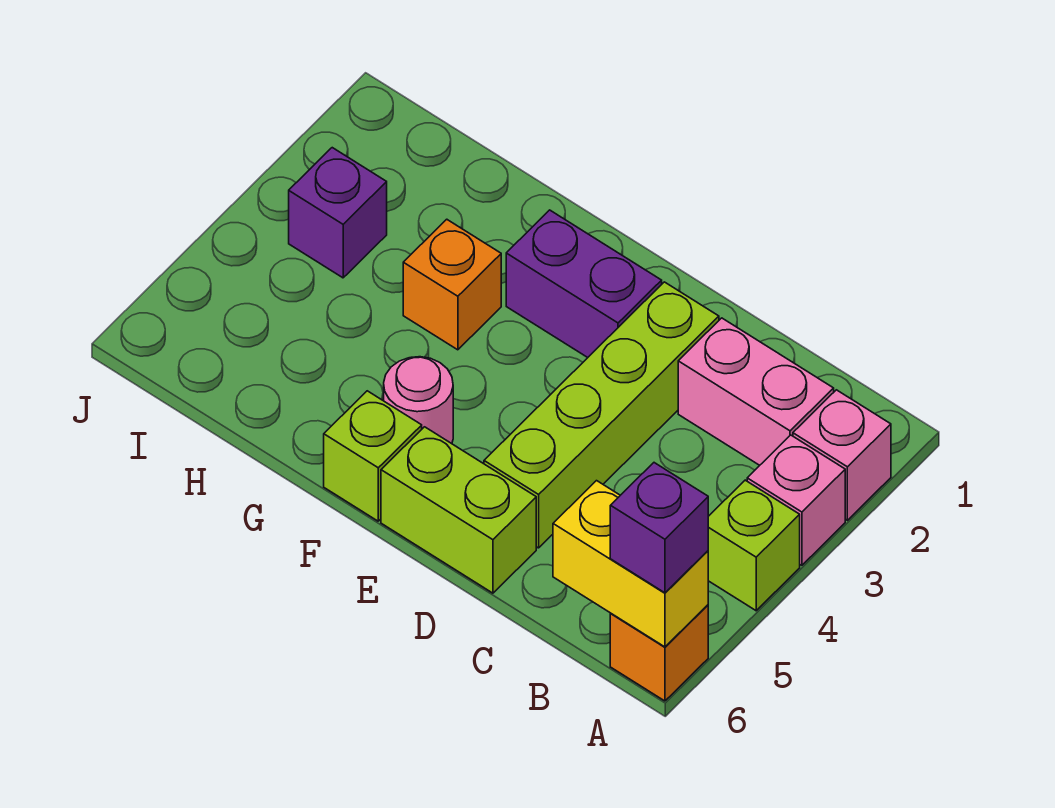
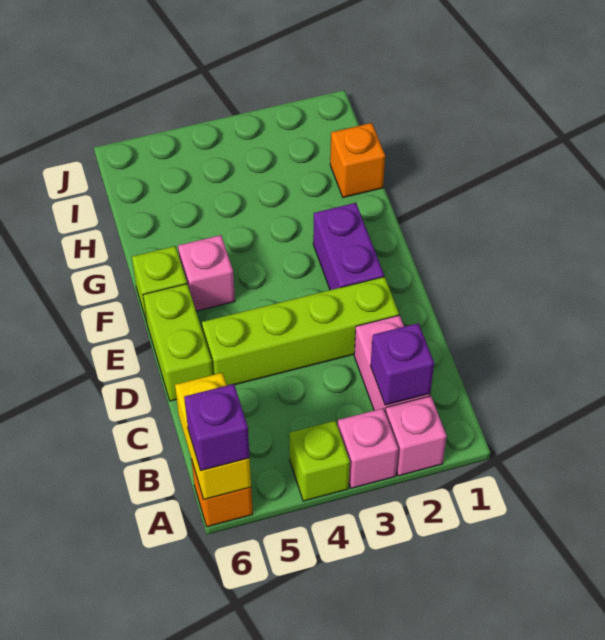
pink round brick F5 level 1 -> pink brick F5 level 1
orange brick G3 level 1 -> orange brick H1 level 1
purple brick I3 level 1 -> purple brick B2 level 2

